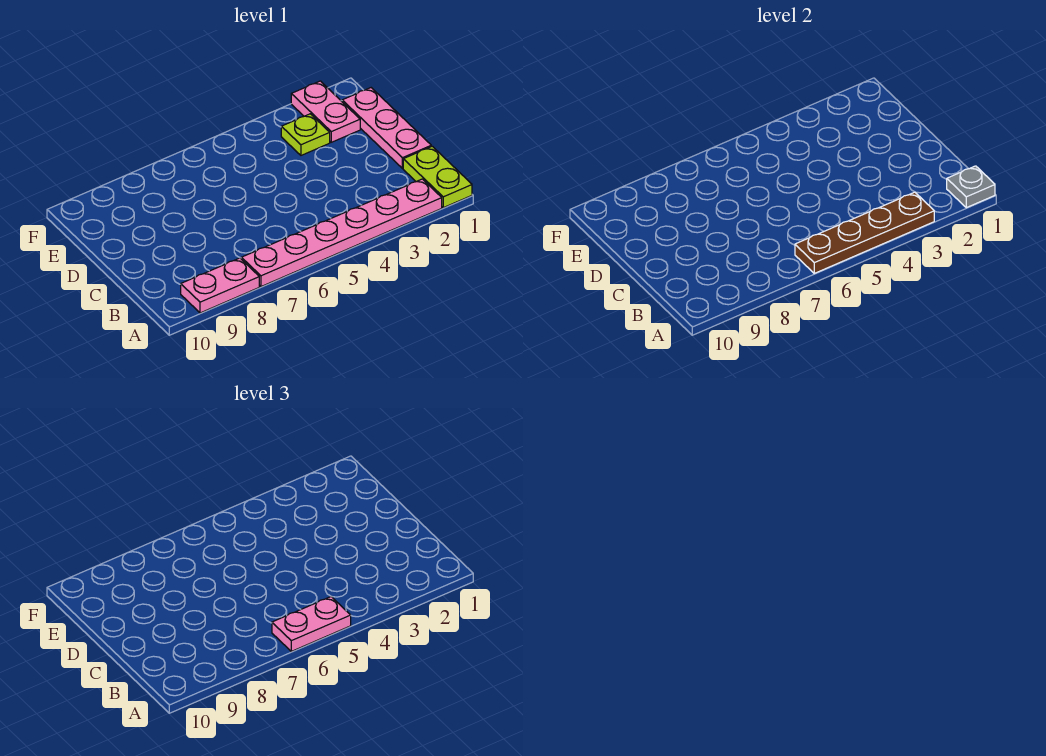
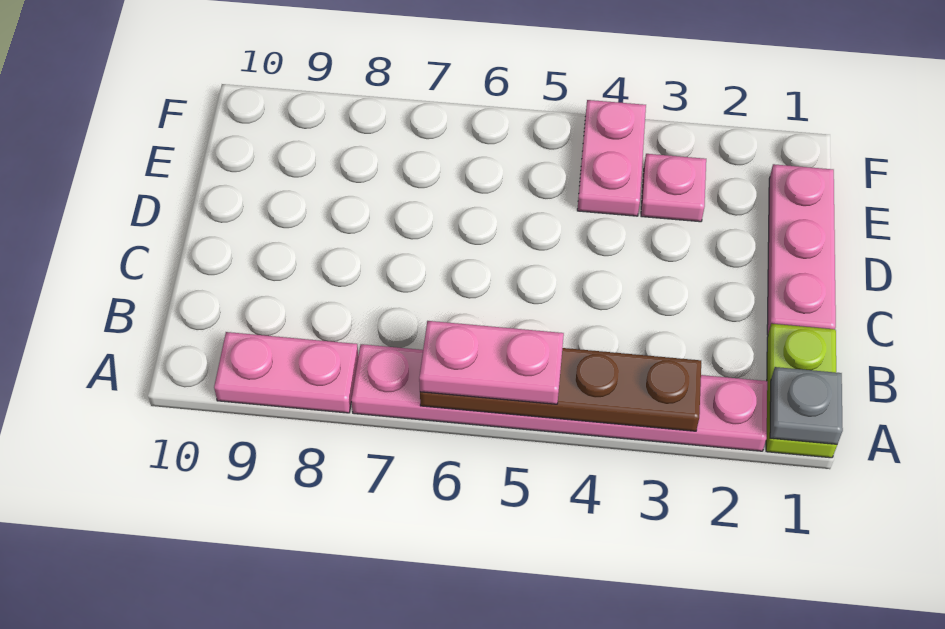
pink plate E2:F2 level 1 -> pink plate E4:F4 level 1
lime plate E3 level 1 -> pink plate E3 level 1

